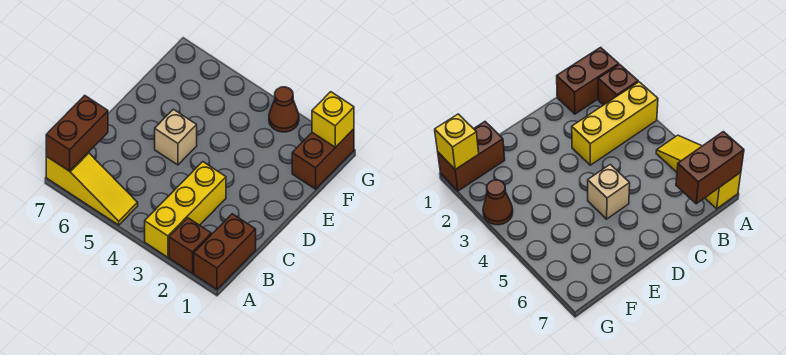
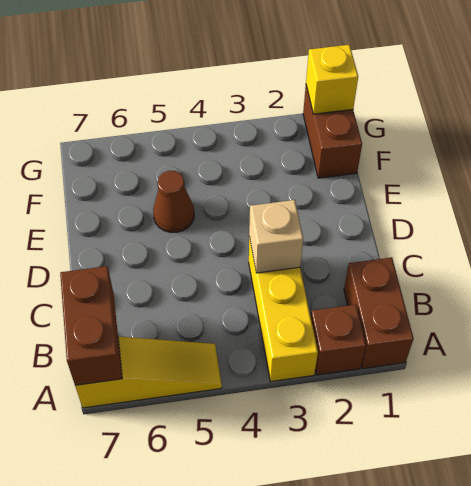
tan brick D5 level 1 -> tan brick C3 level 2
brown cone G3 level 1 -> brown cone E5 level 1

